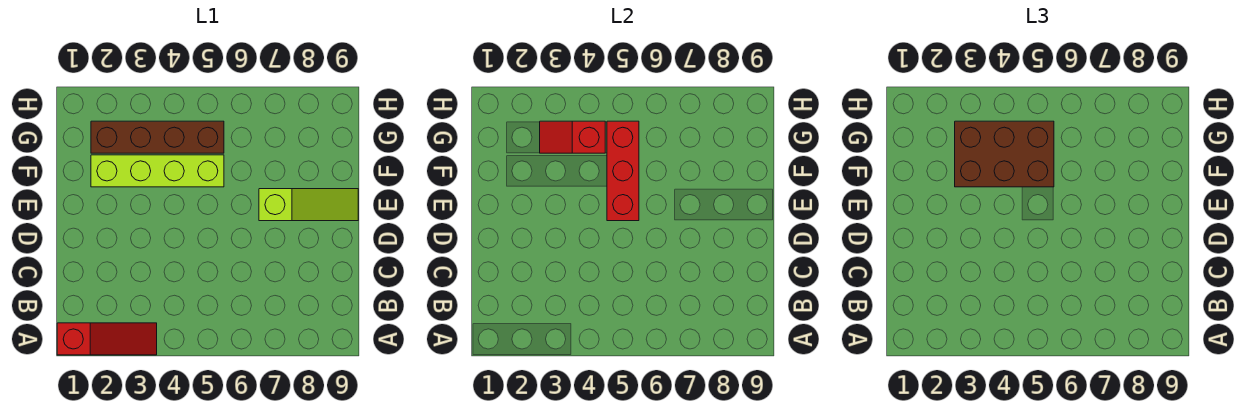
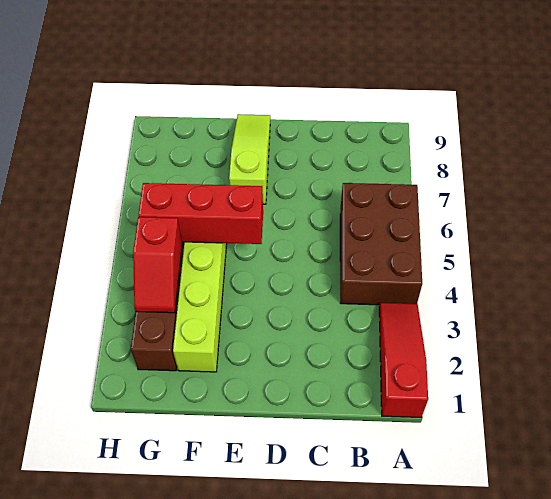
brown brick F3:G5 level 3 -> brown brick A4:B6 level 1

